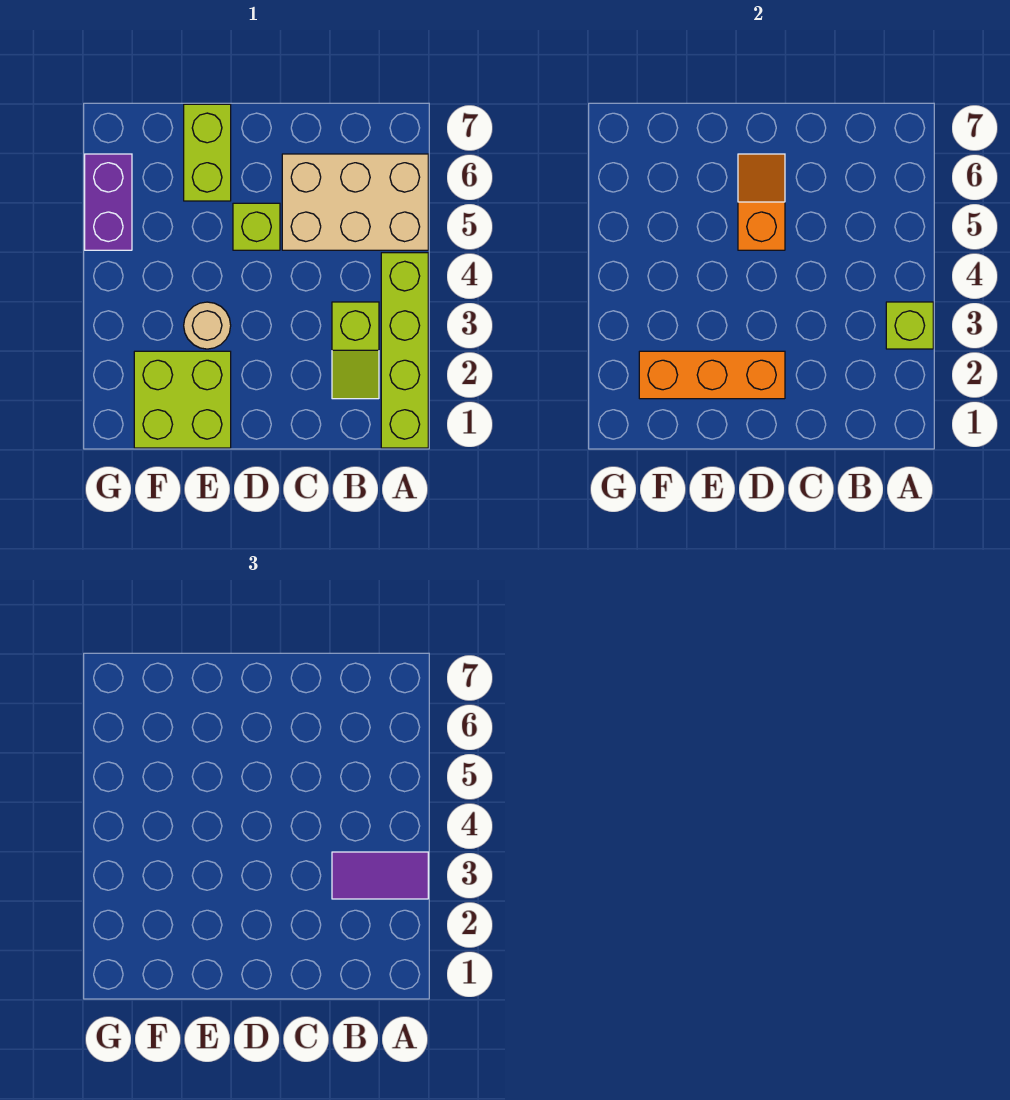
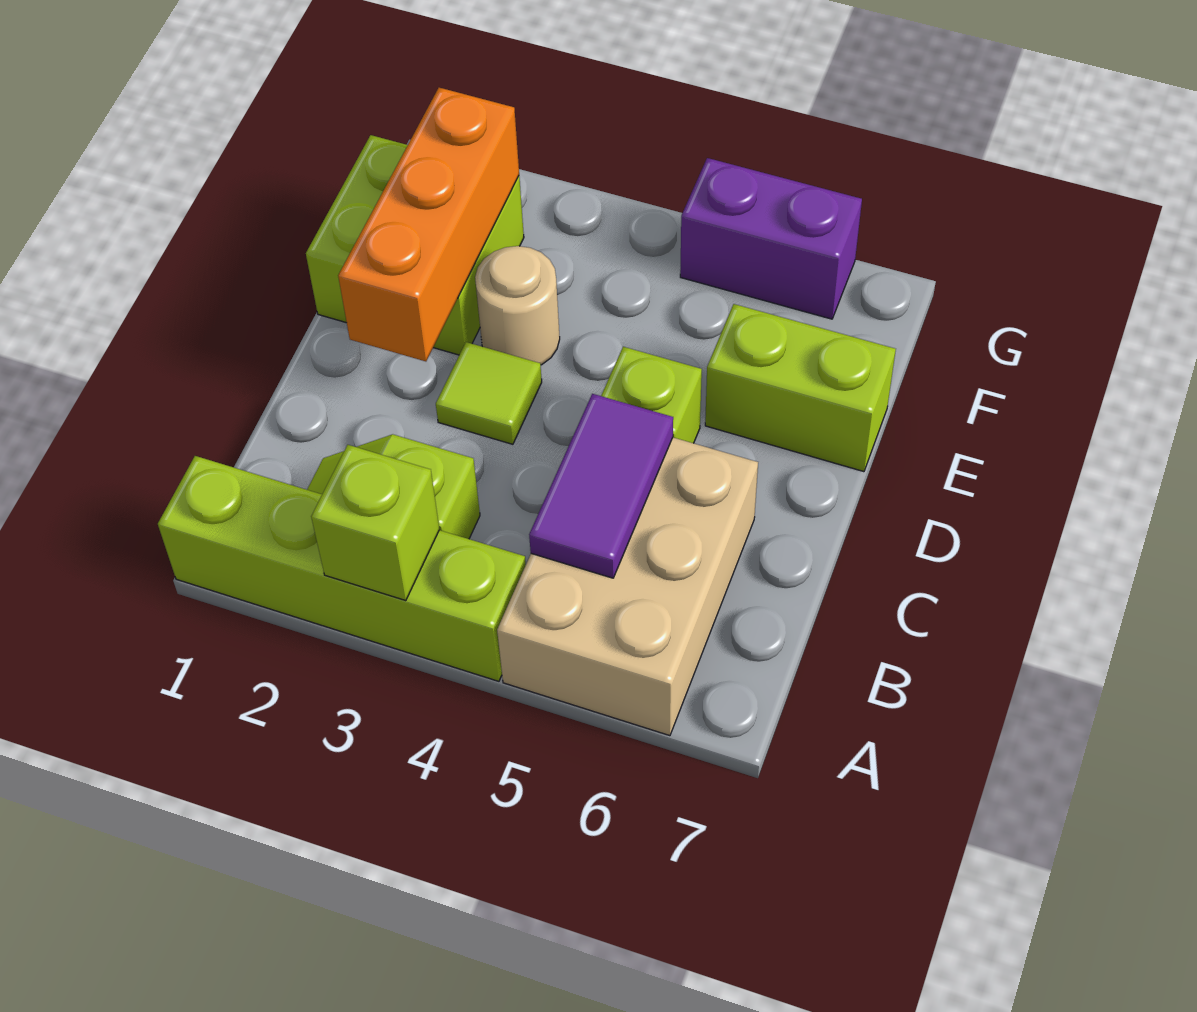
purple tile A3:B3 level 3 -> purple tile B5:C5 level 2
none -> lime tile D3 level 1
orange slope D5:D6 level 2 top 5 -> none

